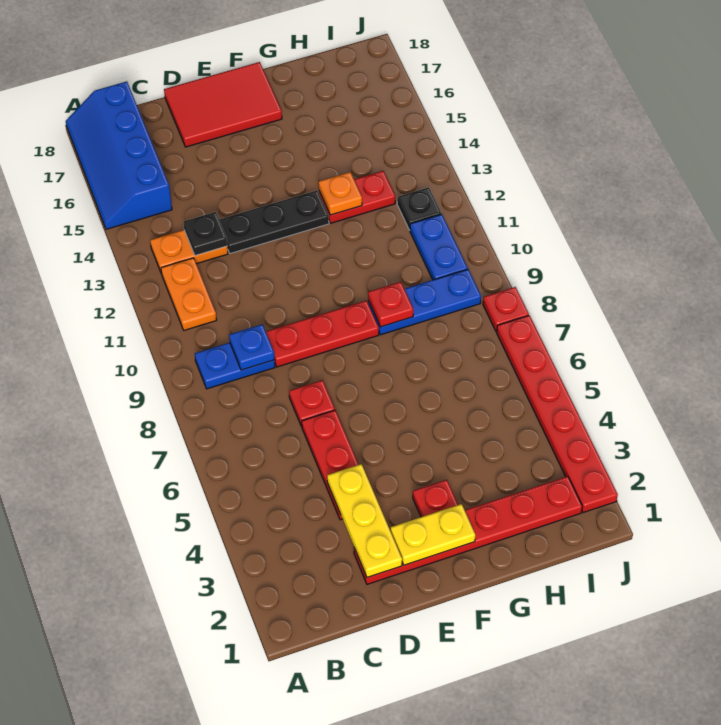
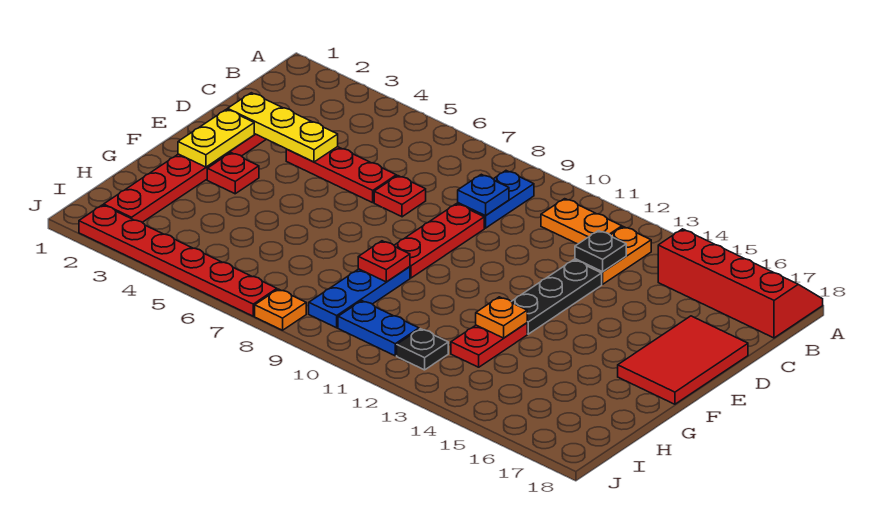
blue slope A15:B18 level 1 top B -> red slope A15:B18 level 1 top B
red plate J8 level 1 -> orange plate J8 level 1

